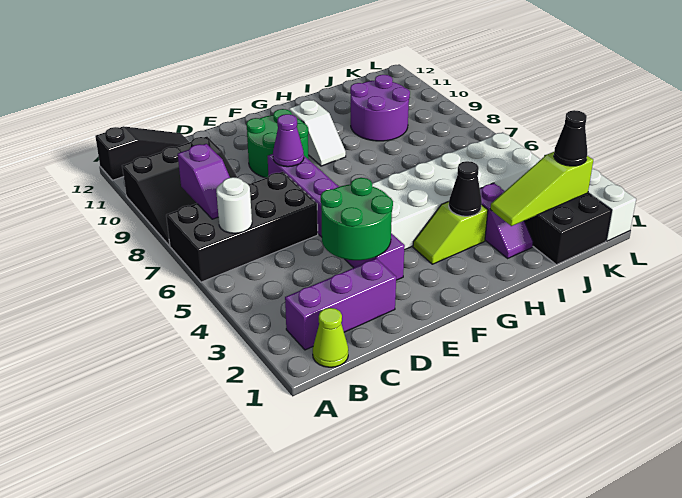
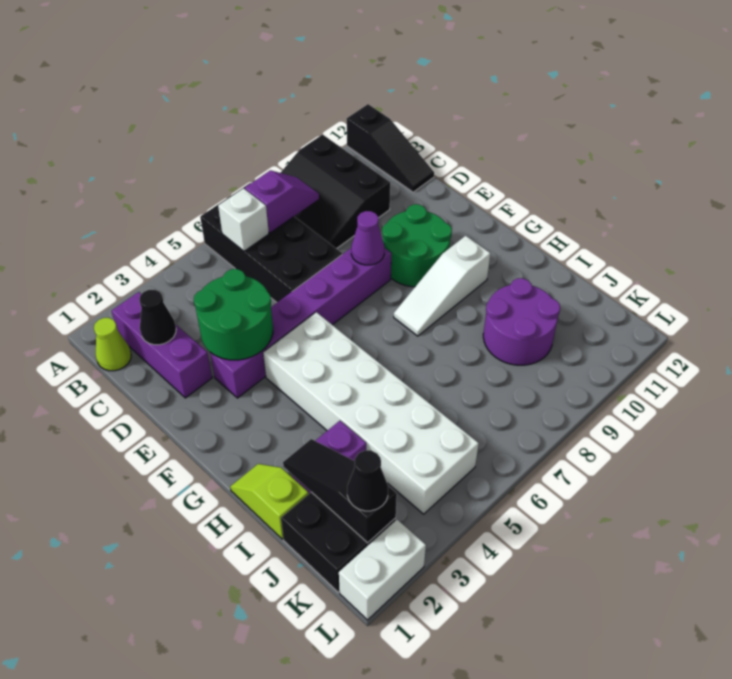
white round brick B6 level 2 -> white brick B6 level 2
purple slope B7:B8 level 2 top 8 -> purple slope B7:B8 level 2 top 7
lime slope G3:H3 level 1 top H -> lime slope H1:I1 level 1 top I
white slope G9:G10 level 1 top 10 -> white slope G8:G10 level 1 top 10
black cone H3 level 2 -> black cone C2 level 2
lime slope I2:K2 level 2 top K -> black slope I2:K2 level 2 top K

